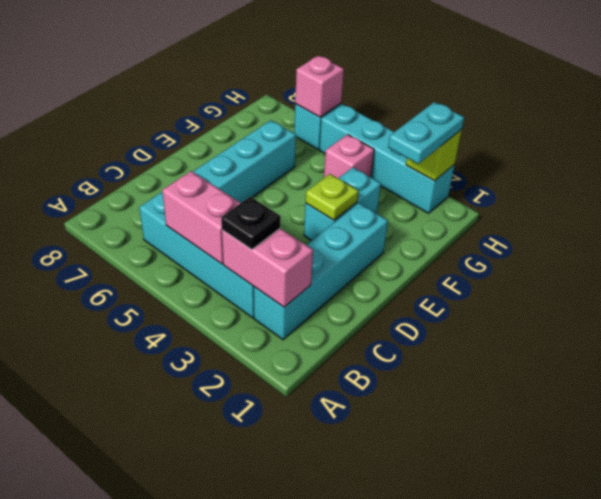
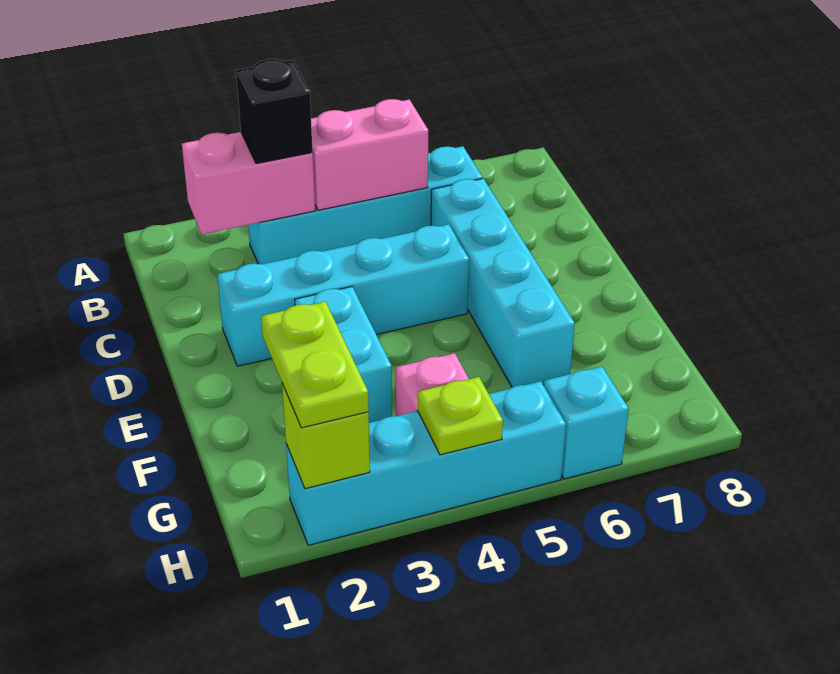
cyan brick B2:E2 level 1 -> cyan brick D2:D5 level 1
black plate B3 level 3 -> black brick B3 level 3
lime plate E3 level 2 -> lime plate H4 level 2
cyan plate G2:H2 level 3 -> lime plate G2:H2 level 3
pink brick H6 level 2 -> none

